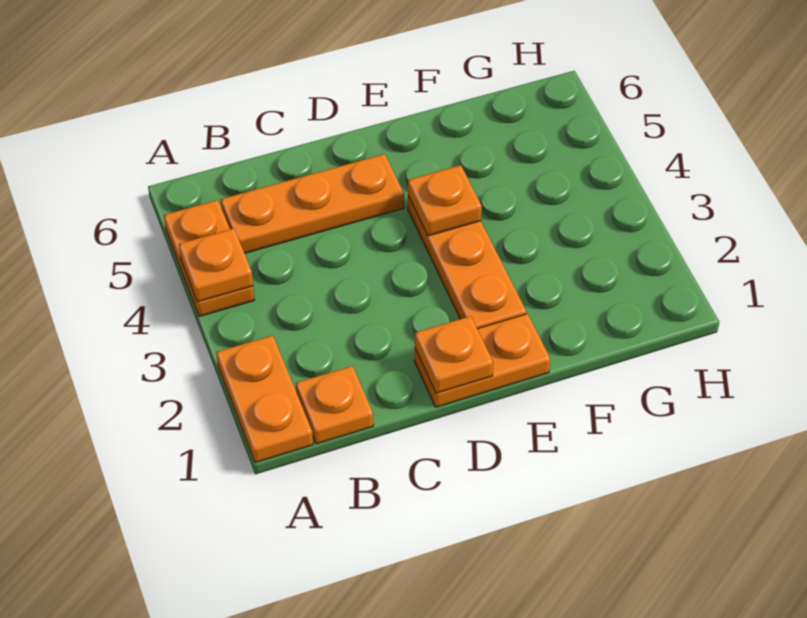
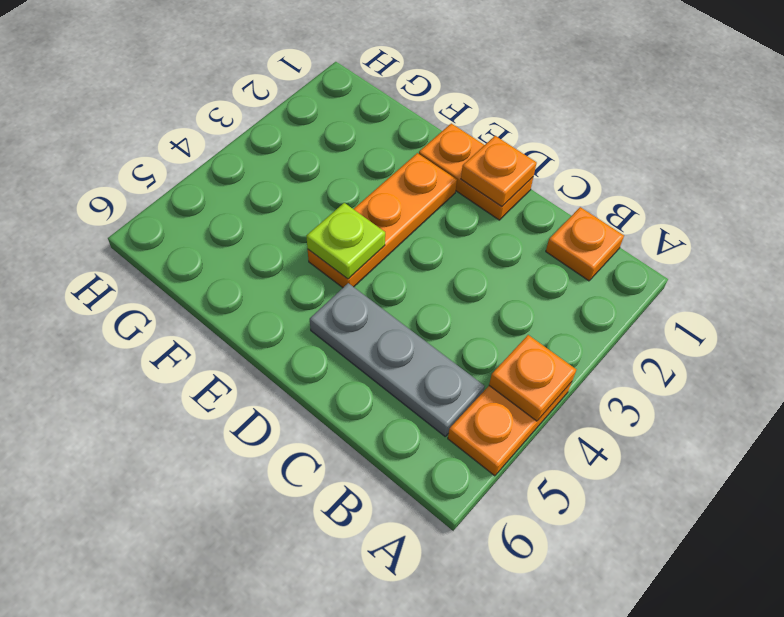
orange plate A1:A2 level 1 -> none
orange plate B5:D5 level 1 -> grey plate B5:D5 level 1
orange plate E4 level 2 -> lime plate E4 level 2

